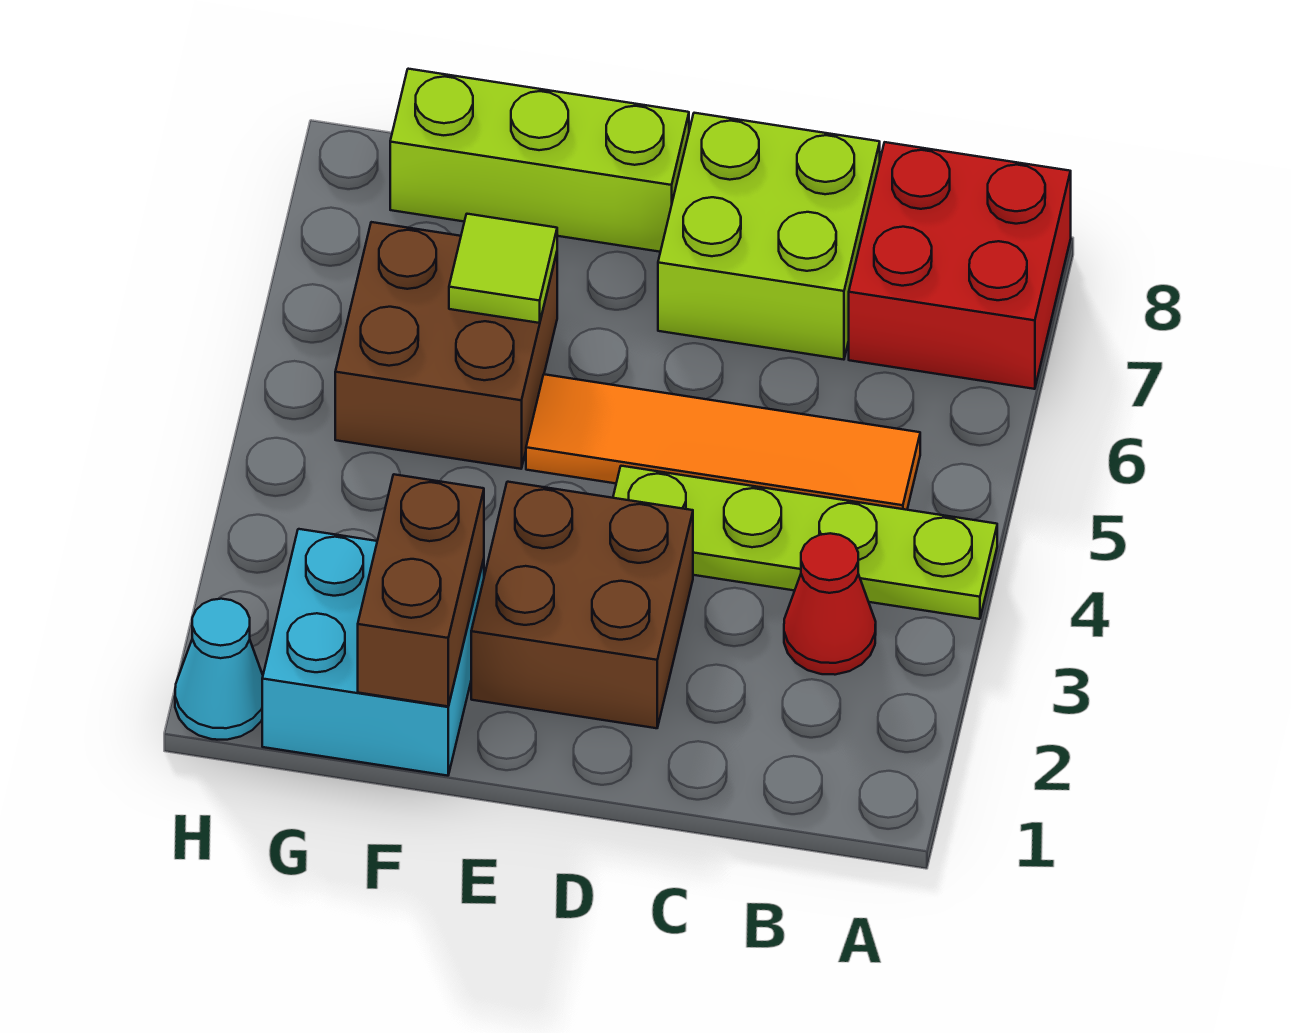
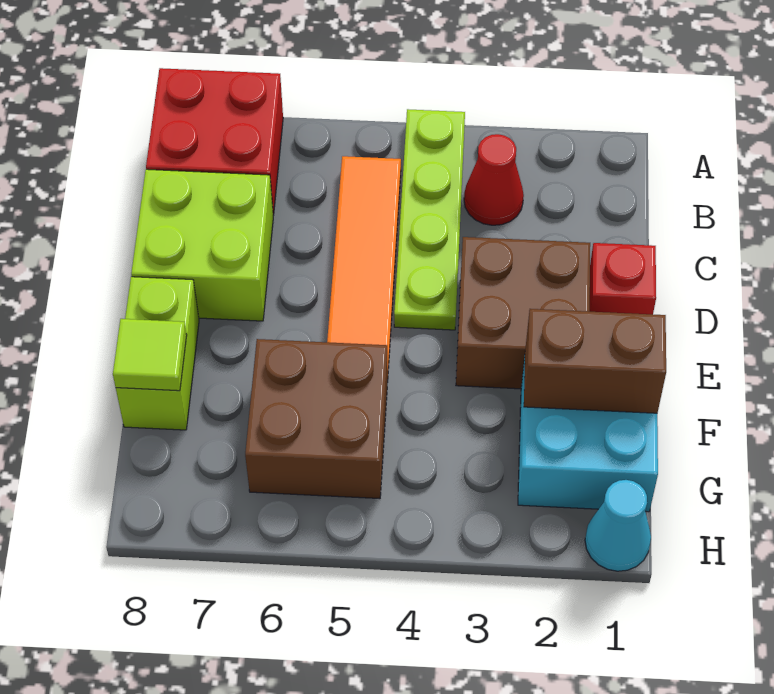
none -> red brick D1 level 1
lime brick E8:G8 level 1 -> lime brick E8:F8 level 1
lime tile F6 level 2 -> lime tile F8 level 2

